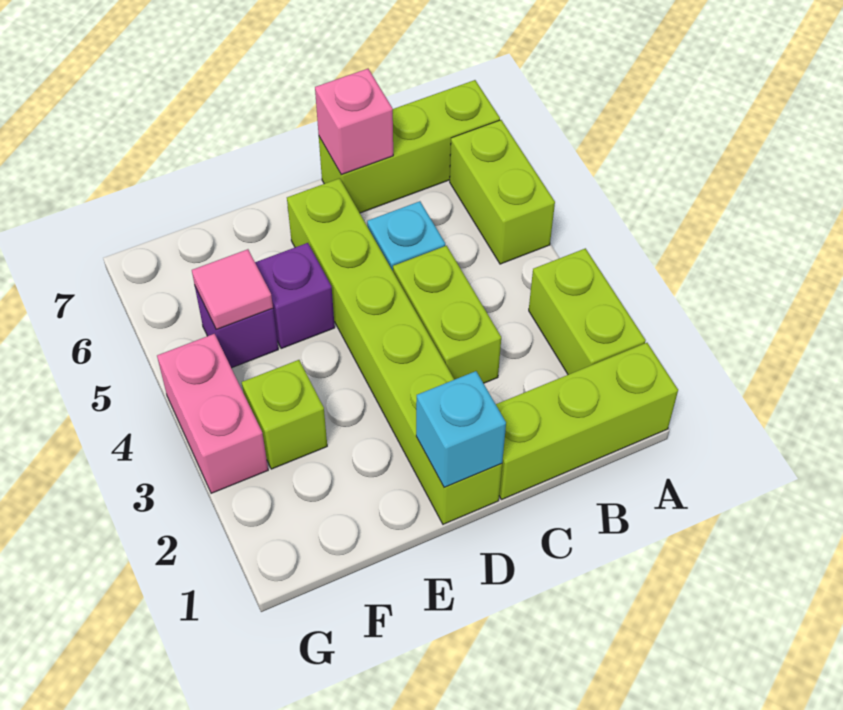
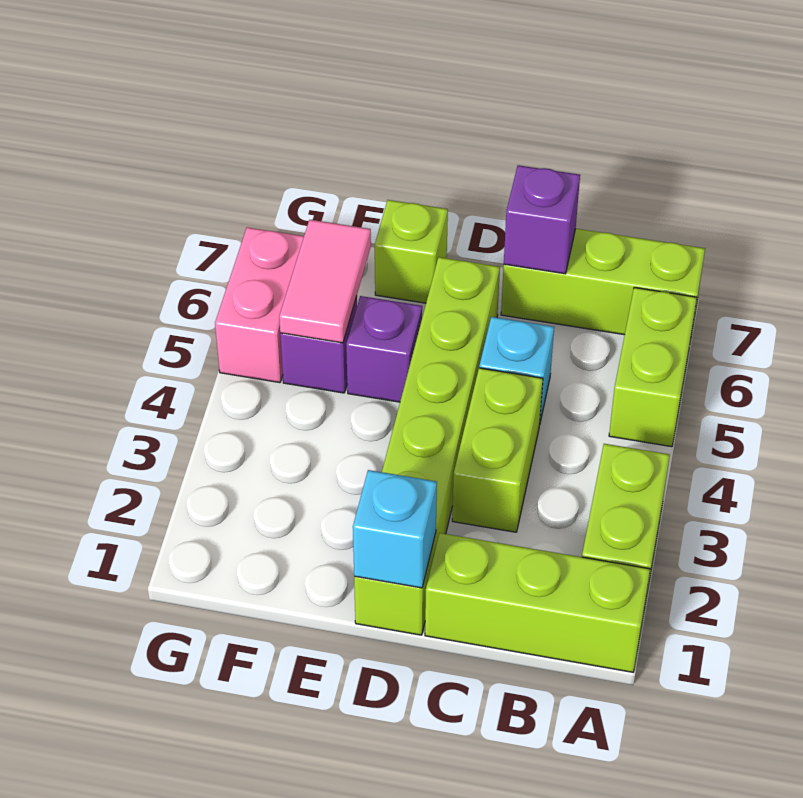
pink brick C7 level 2 -> purple brick C7 level 2
lime brick F3 level 1 -> lime brick E7 level 1
pink tile F5 level 2 -> pink tile F5:F6 level 2
pink brick G3:G4 level 1 -> pink brick G5:G6 level 1

